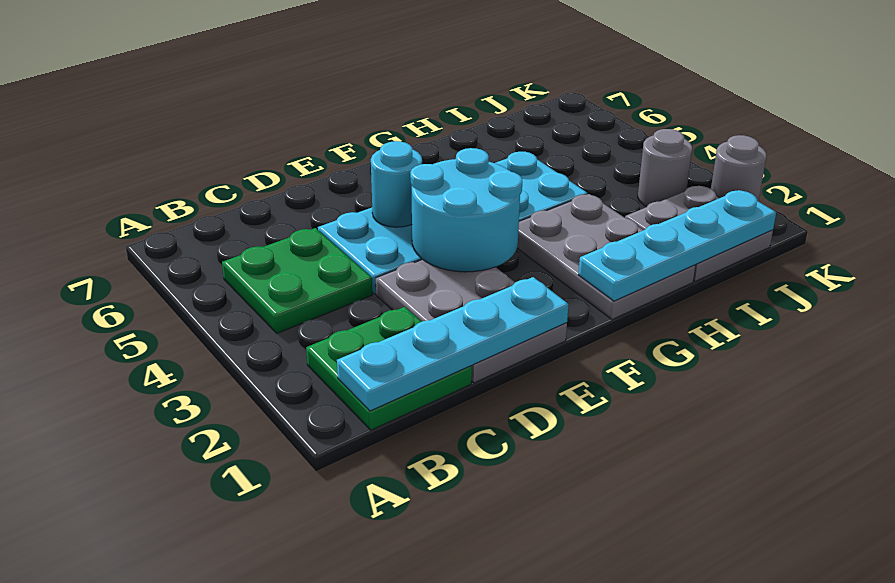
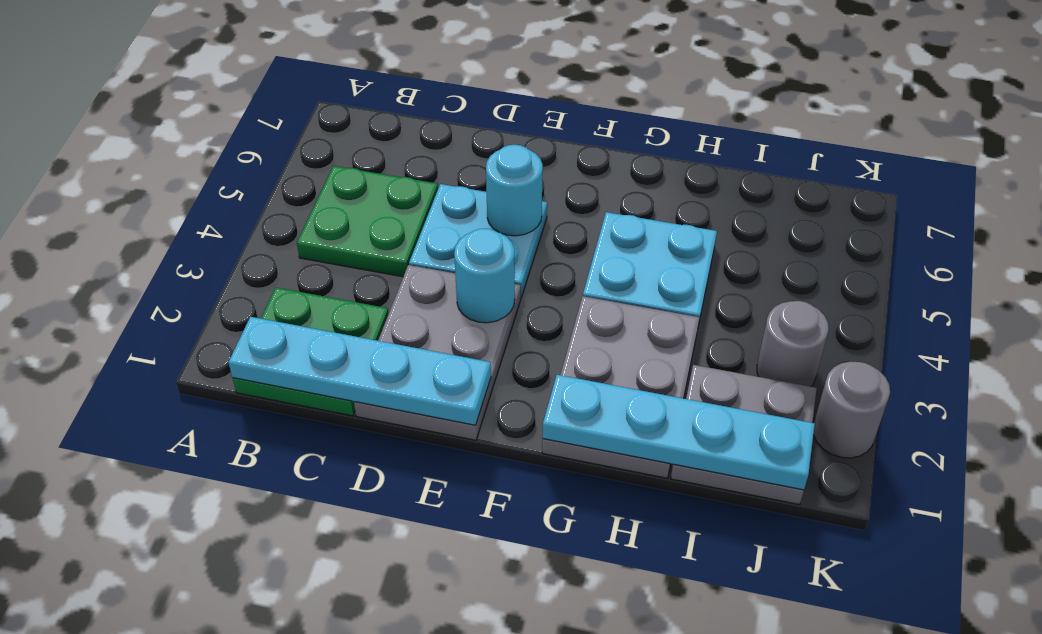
cyan round brick E3:F4 level 2 -> cyan round brick E3 level 2

